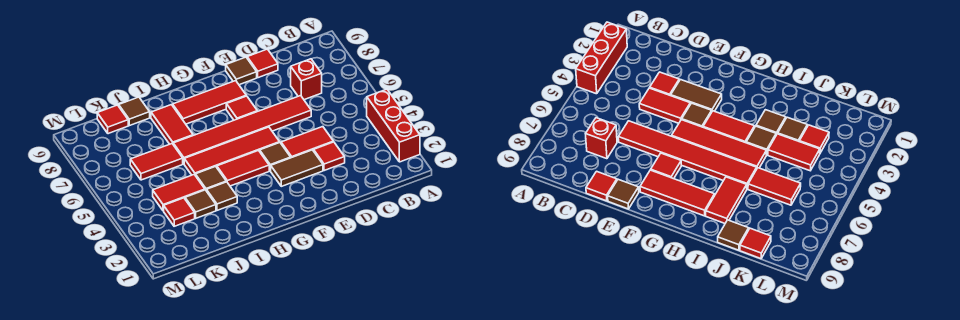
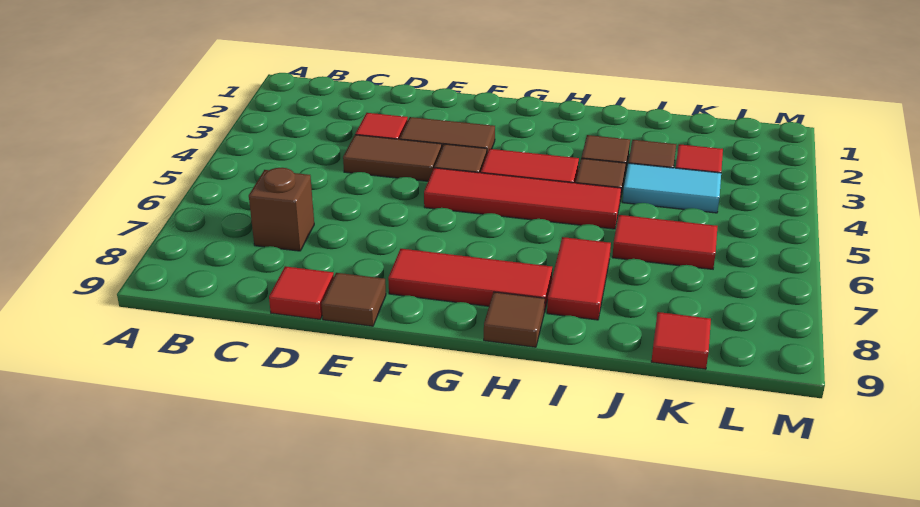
red brick A2:A4 level 1 -> none
red brick C7 level 1 -> brown brick C7 level 1
red tile D4:E4 level 1 -> brown tile D4:E4 level 1
red tile D6:I6 level 1 -> none
red tile F7 level 1 -> none
red tile J4:K4 level 1 -> cyan tile J4:K4 level 1
brown tile J9 level 1 -> brown tile H9 level 1

